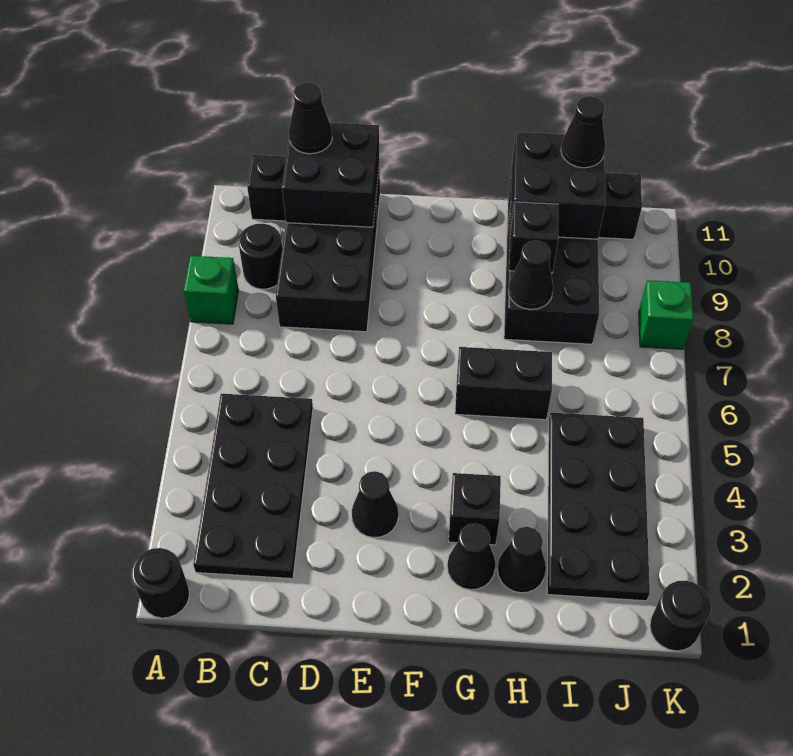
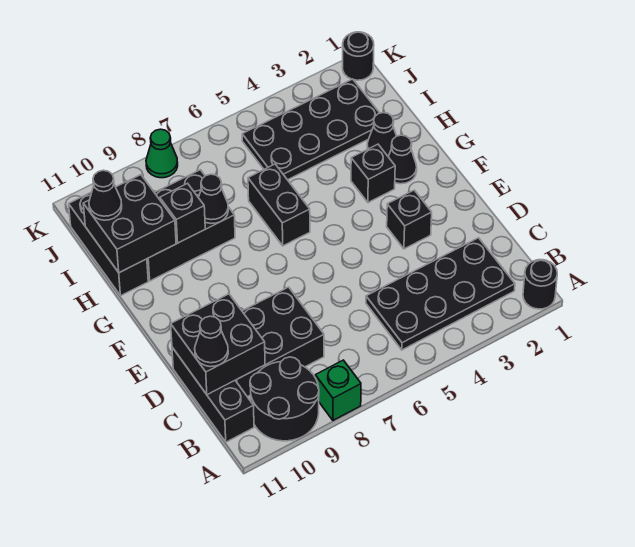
black round brick B9 level 1 -> black round brick A9:B10 level 1
black cone E3 level 1 -> black brick E3 level 1
green brick K8 level 1 -> green cone K8 level 1

